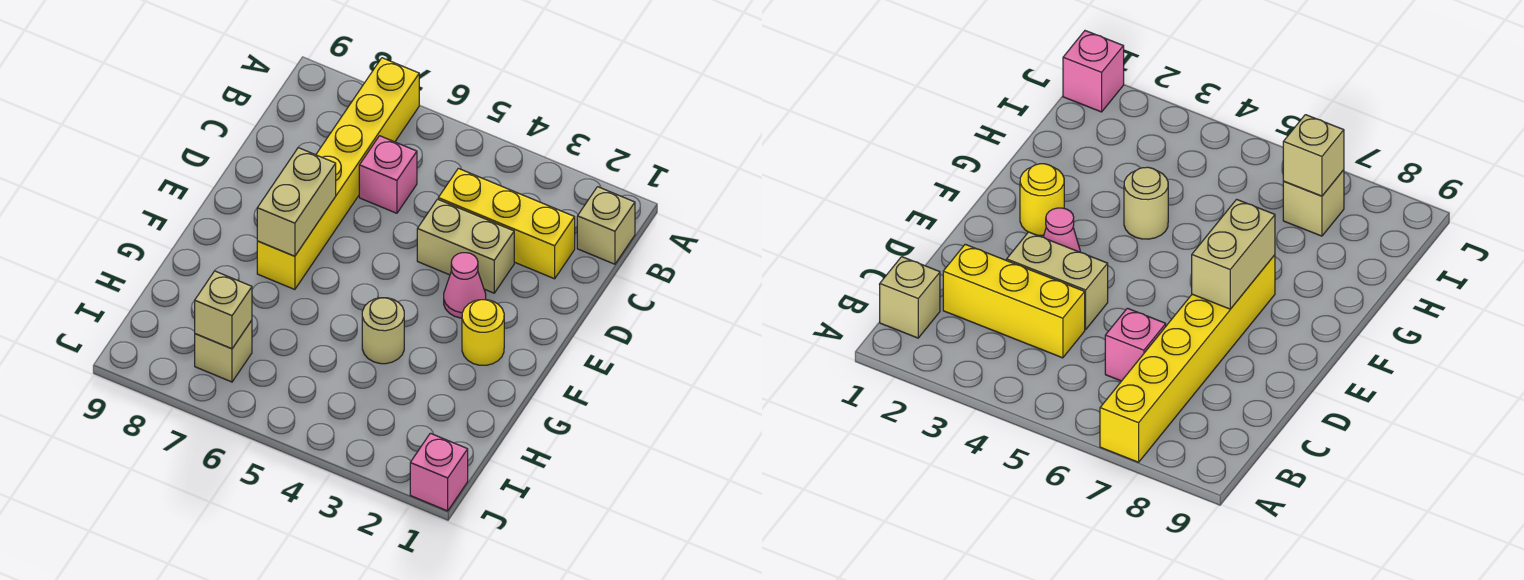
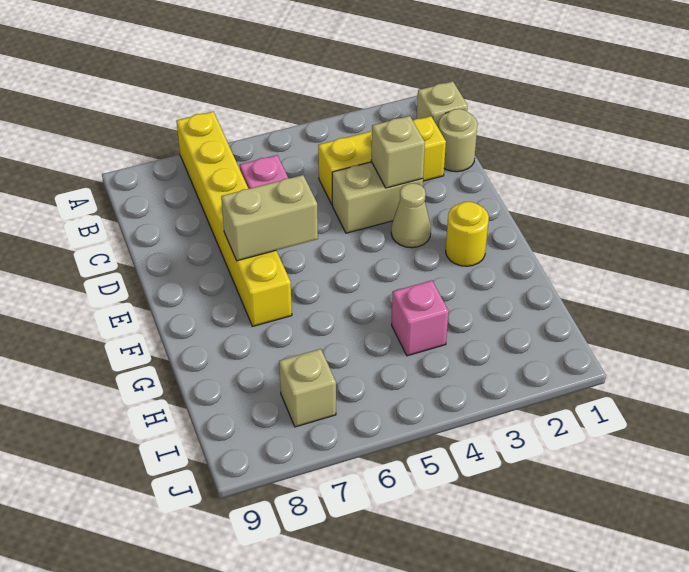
pink cone E3 level 1 -> tan cone E3 level 1
tan brick E7:F7 level 2 -> tan brick E6:E7 level 2
tan round brick G4 level 1 -> tan round brick C1 level 1
tan brick I7 level 2 -> tan brick D3 level 2
pink brick J1 level 1 -> pink brick H4 level 1

